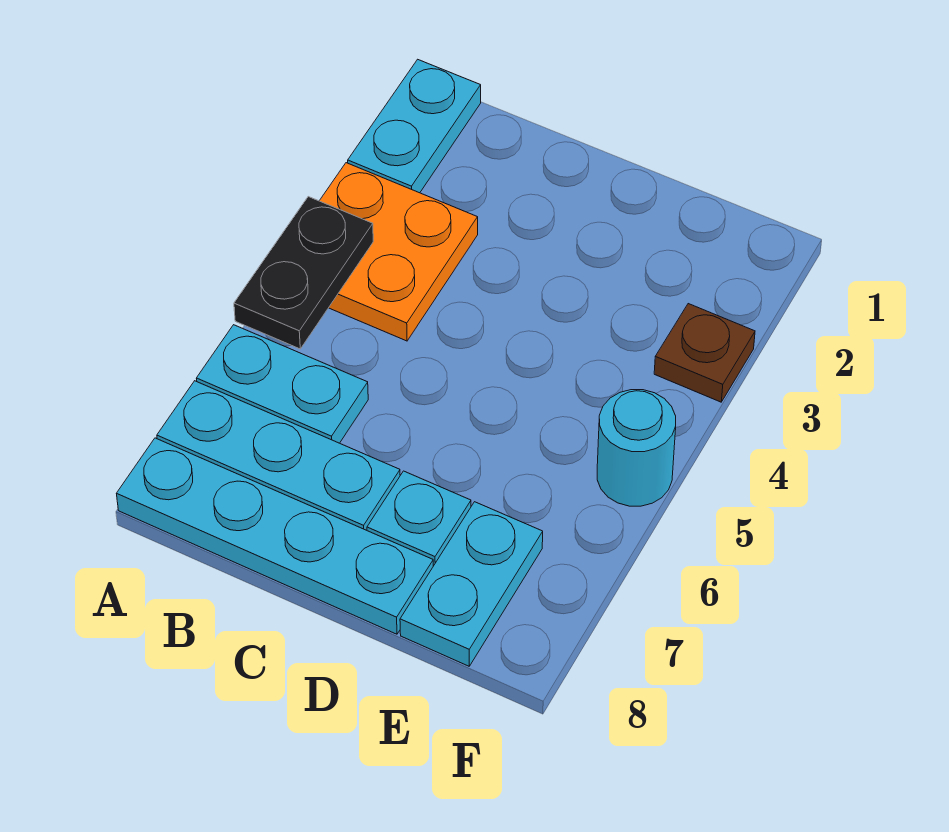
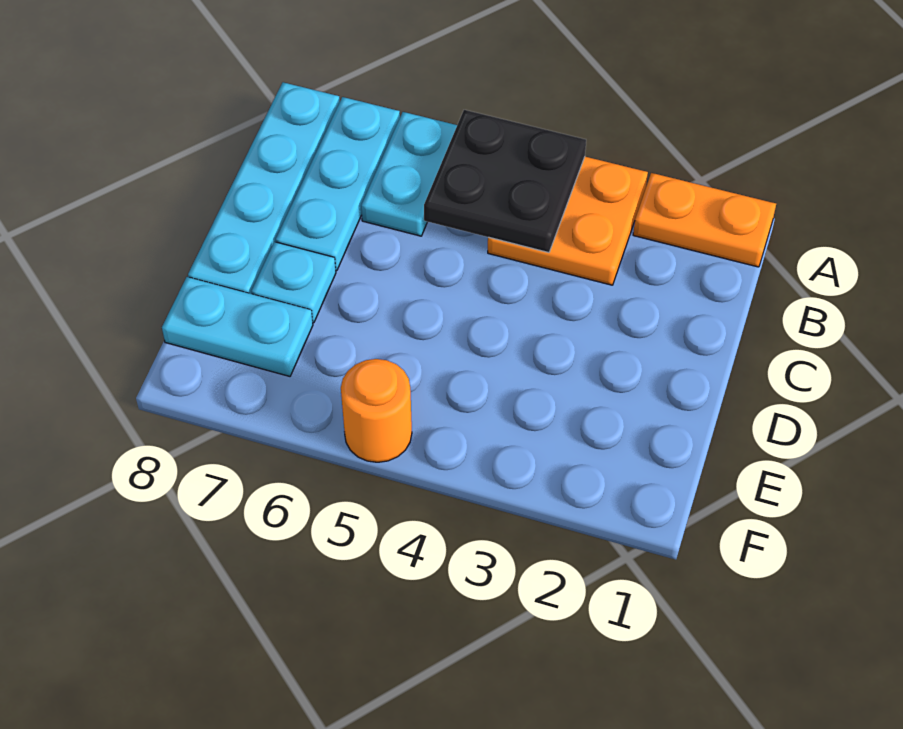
cyan plate A1:A2 level 1 -> orange plate A1:A2 level 1
black plate A4:A5 level 2 -> black plate A4:B5 level 2
brown plate F3 level 1 -> none
cyan round brick F5 level 1 -> orange round brick F5 level 1

